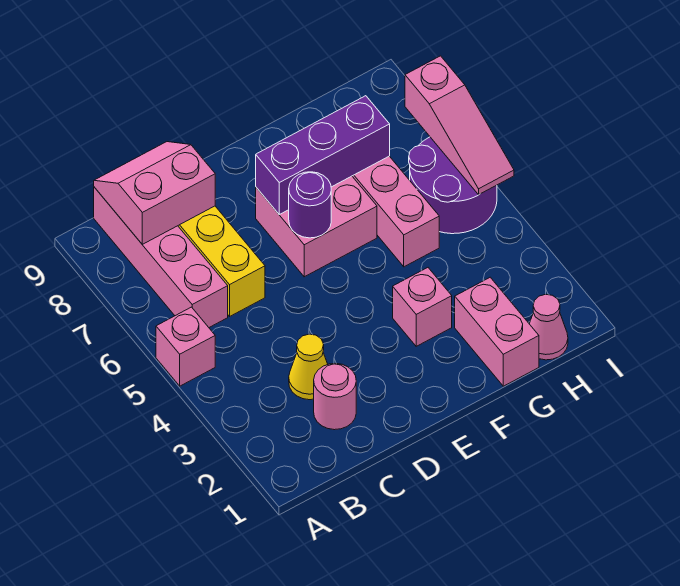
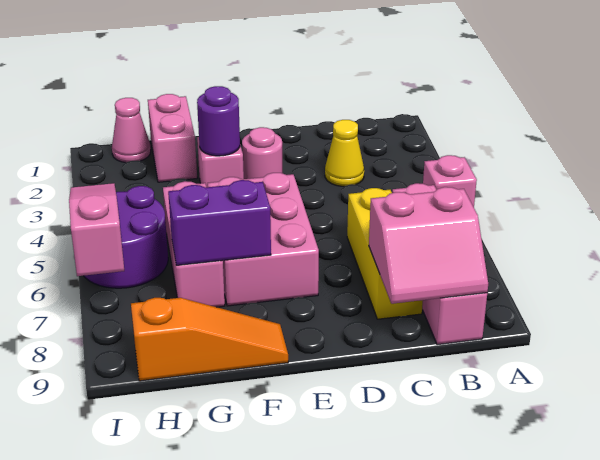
pink round brick C2 level 1 -> pink round brick E3 level 1
pink brick E6:F7 level 1 -> pink brick E5:F7 level 1
purple round brick E6 level 2 -> purple round brick F3 level 2
purple brick E7:G7 level 2 -> purple brick F7:G7 level 2
none -> orange slope F9:H9 level 1 top H

